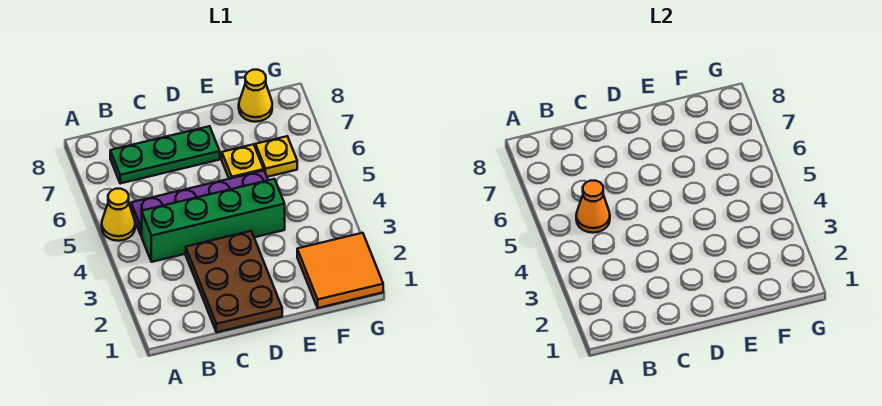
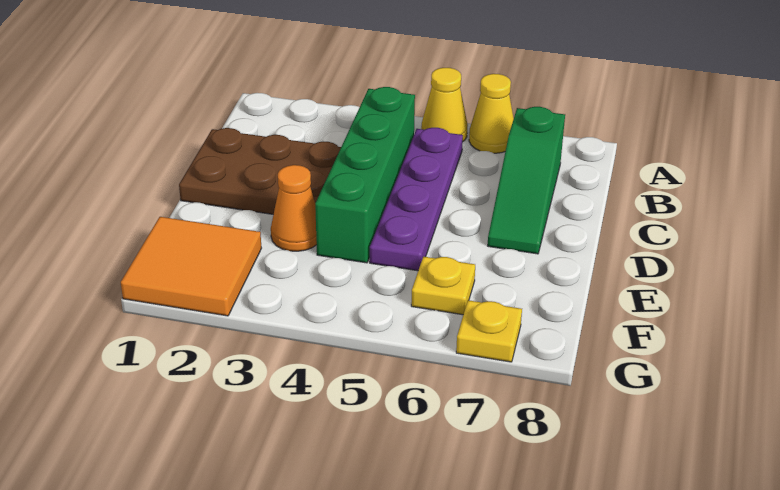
orange cone B5 level 2 -> orange cone E3 level 1
green plate B7:D7 level 1 -> green slope B7:D7 level 1 top B
yellow plate E6 level 1 -> yellow plate G7 level 1
yellow cone F8 level 1 -> yellow cone A6 level 1

